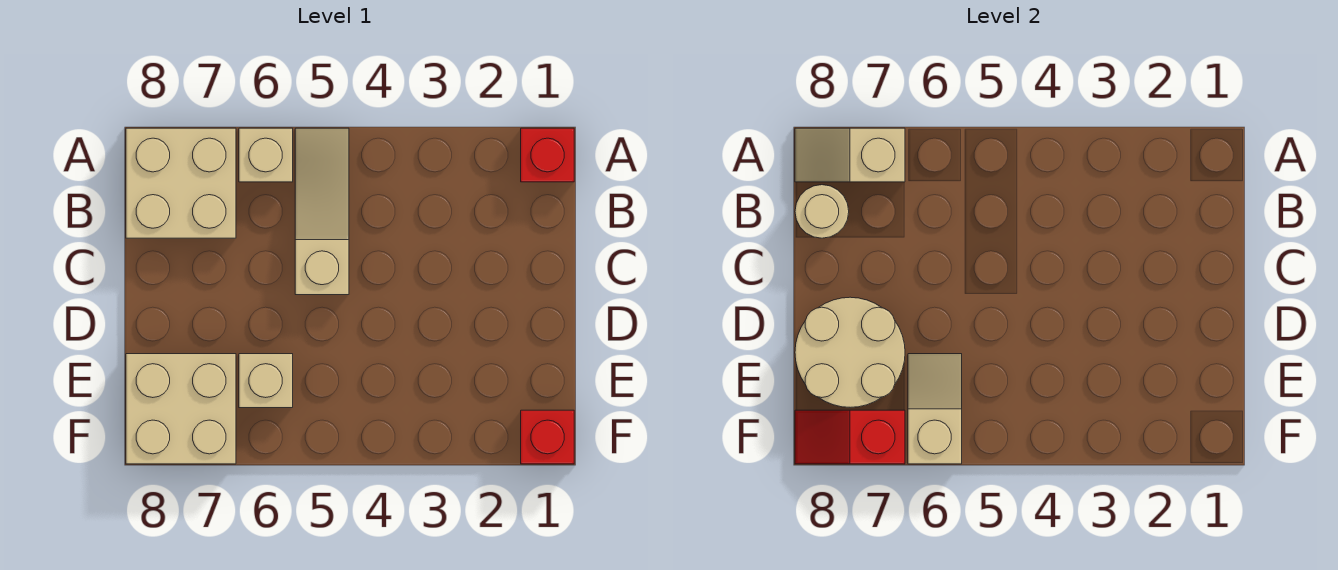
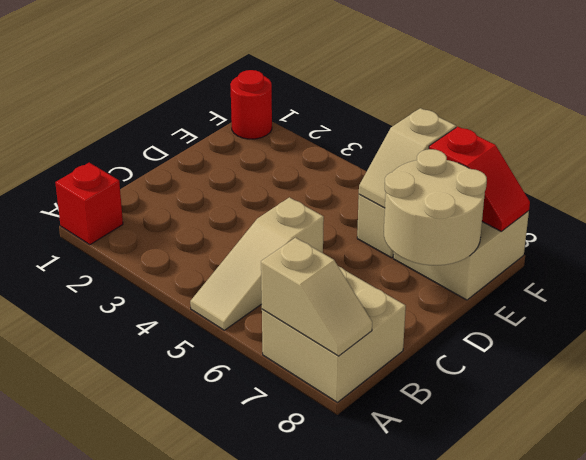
tan brick A6 level 1 -> none
tan round brick B8 level 2 -> none
red brick F1 level 1 -> red round brick F1 level 1

